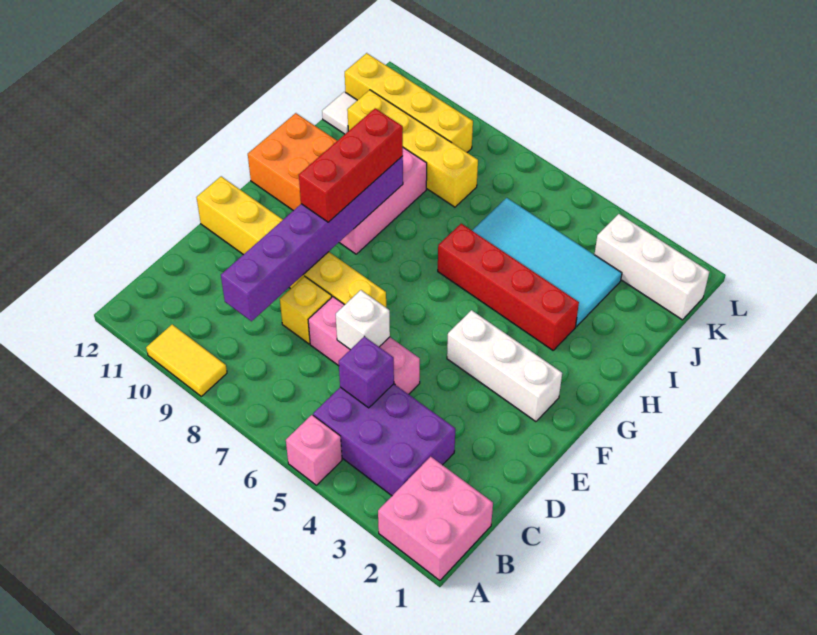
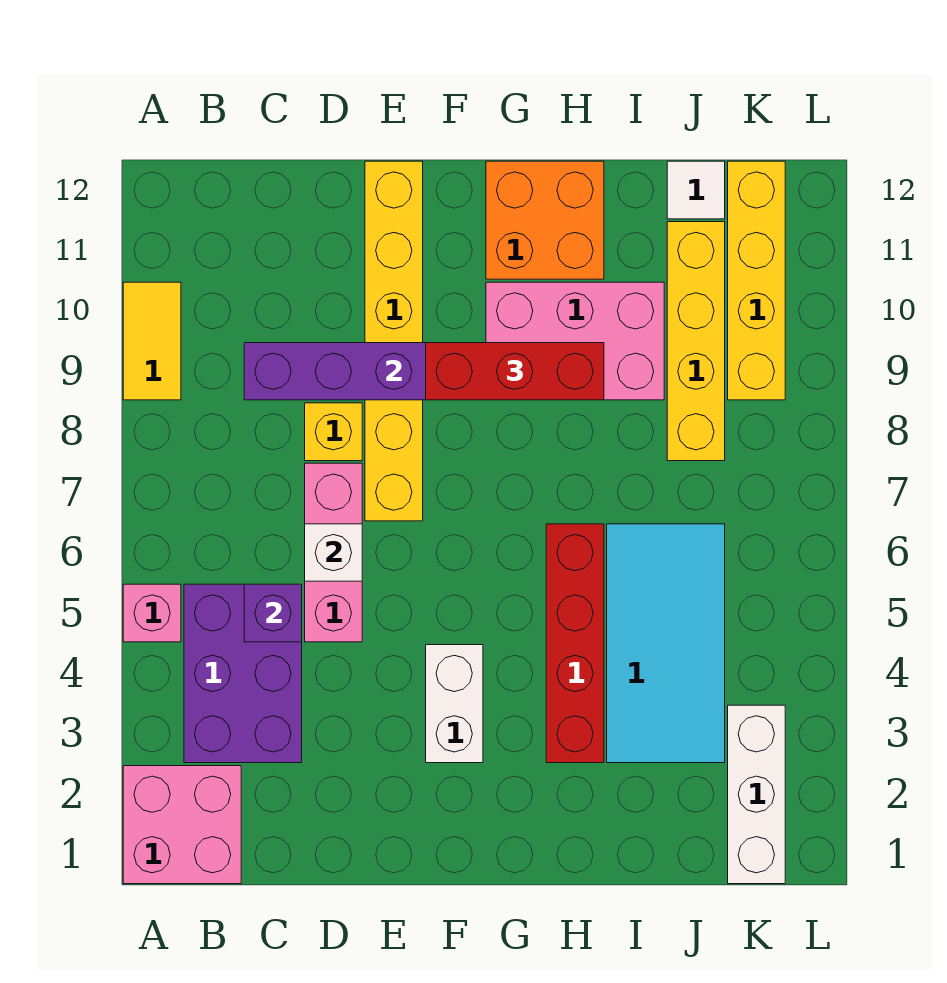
white brick F2:F4 level 1 -> white brick F3:F4 level 1

